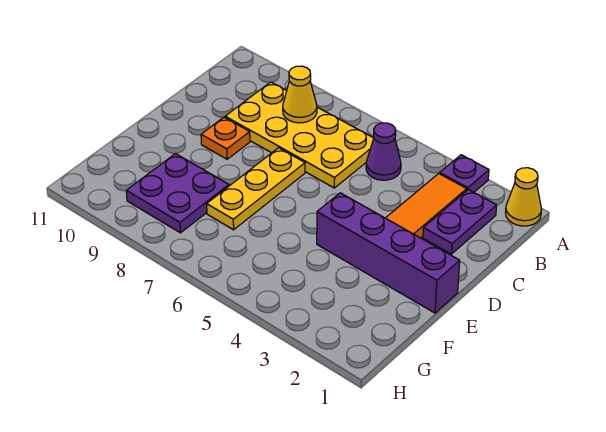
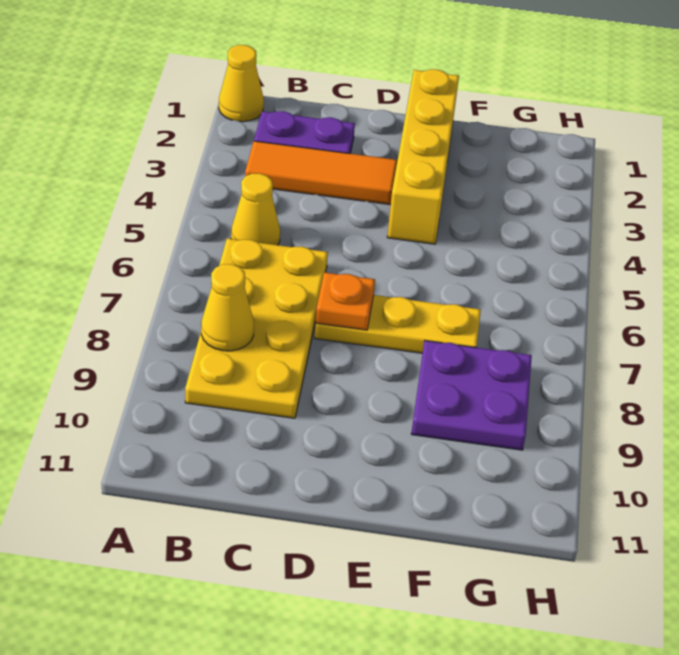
purple plate A3 level 1 -> none
purple cone B5 level 1 -> yellow cone B5 level 1
orange plate D9 level 1 -> orange plate D7 level 2
purple brick E1:E4 level 1 -> yellow brick E1:E4 level 1

